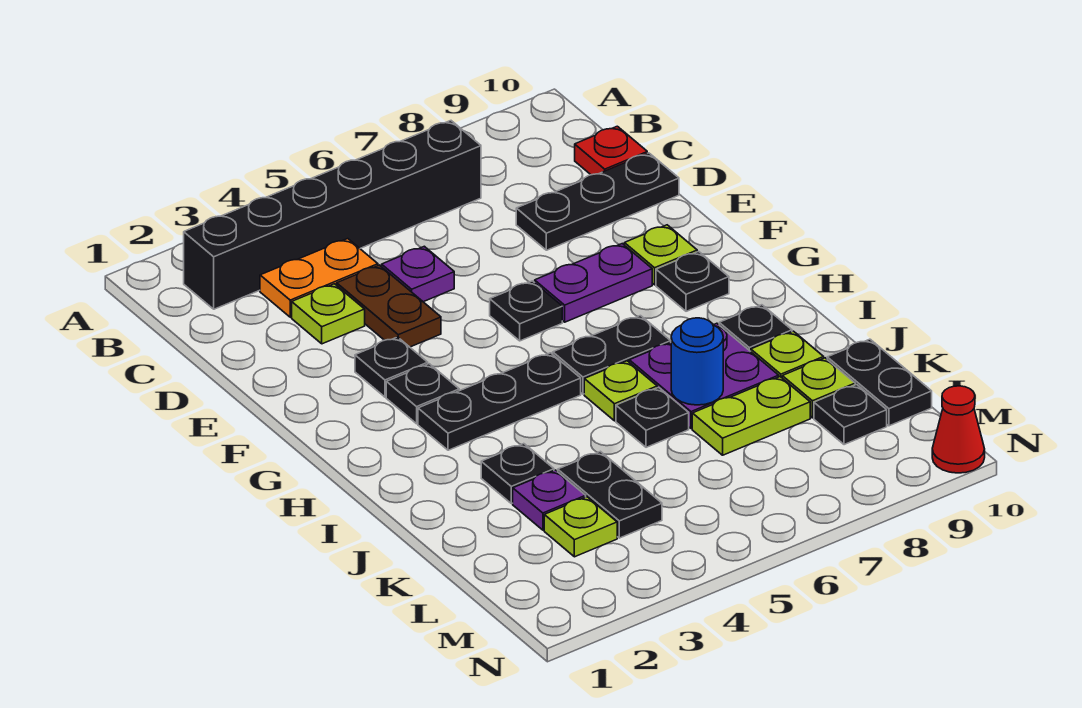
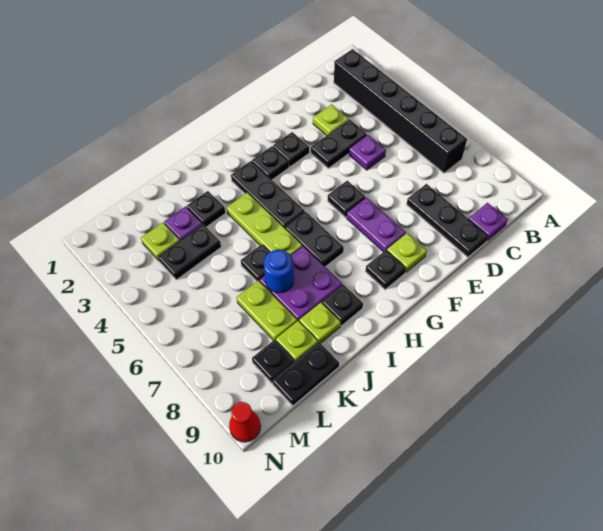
orange plate C3:C4 level 1 -> none
red plate C10 level 1 -> purple plate C10 level 1
brown plate D4:E4 level 1 -> black plate D4:E4 level 1
lime plate I6 level 1 -> lime plate I4:I6 level 1

